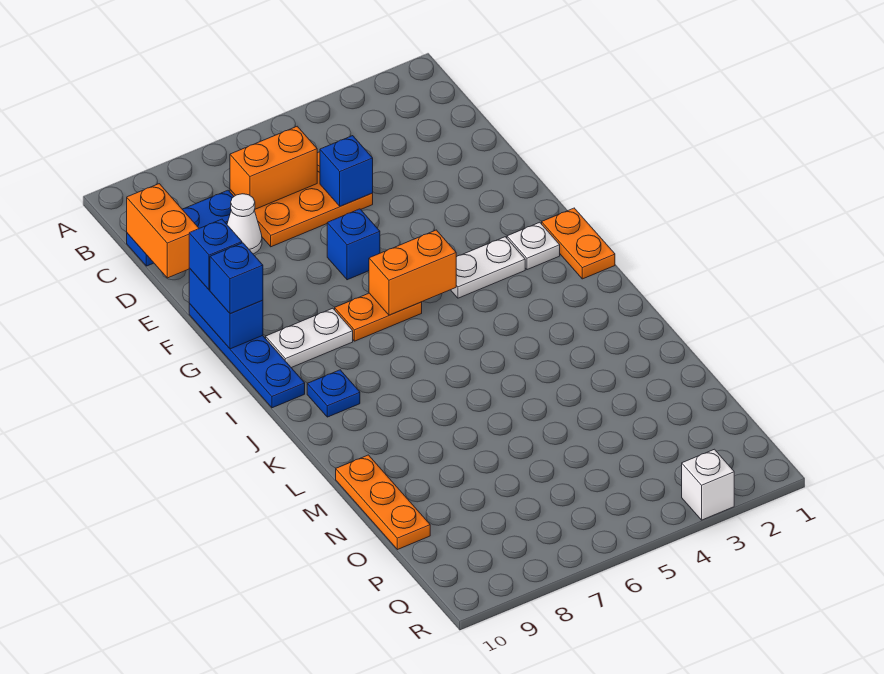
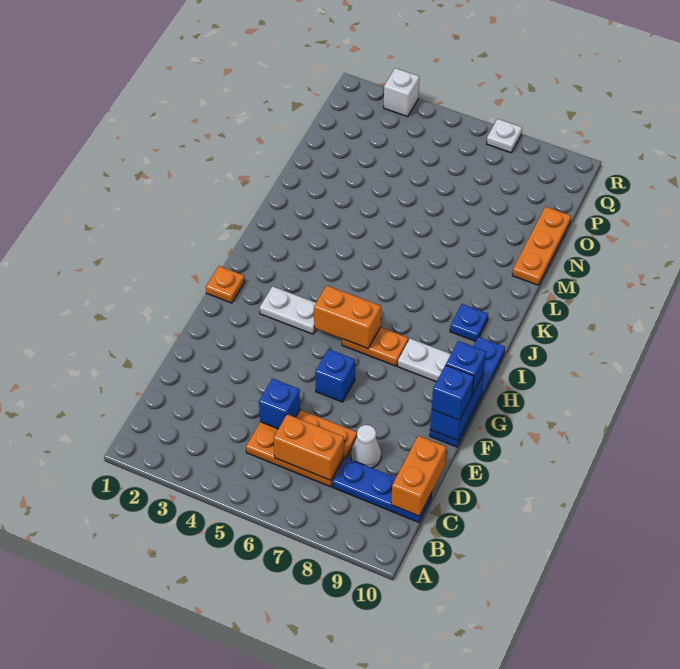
orange plate H1:I1 level 1 -> orange plate H1 level 1
white plate H2 level 1 -> white plate R7 level 1

